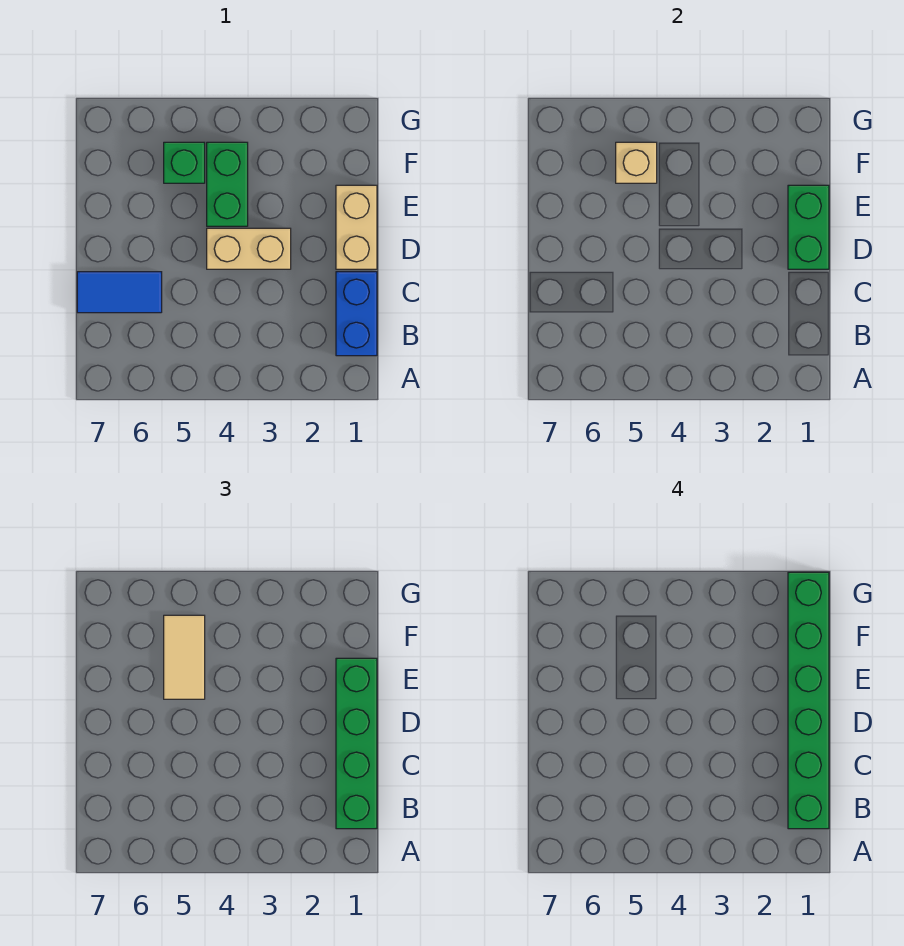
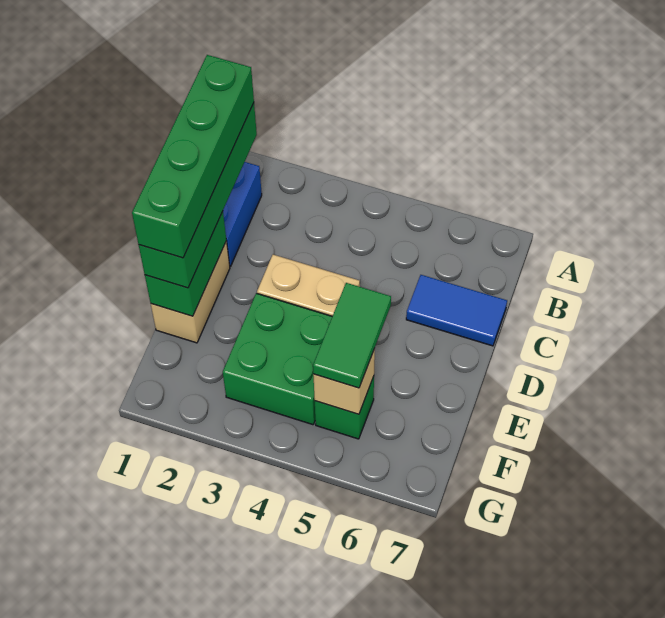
green brick B1:G1 level 4 -> green brick B1:E1 level 4
green brick E4:F4 level 1 -> green brick E3:F4 level 1
tan tile E5:F5 level 3 -> green tile E5:F5 level 3

